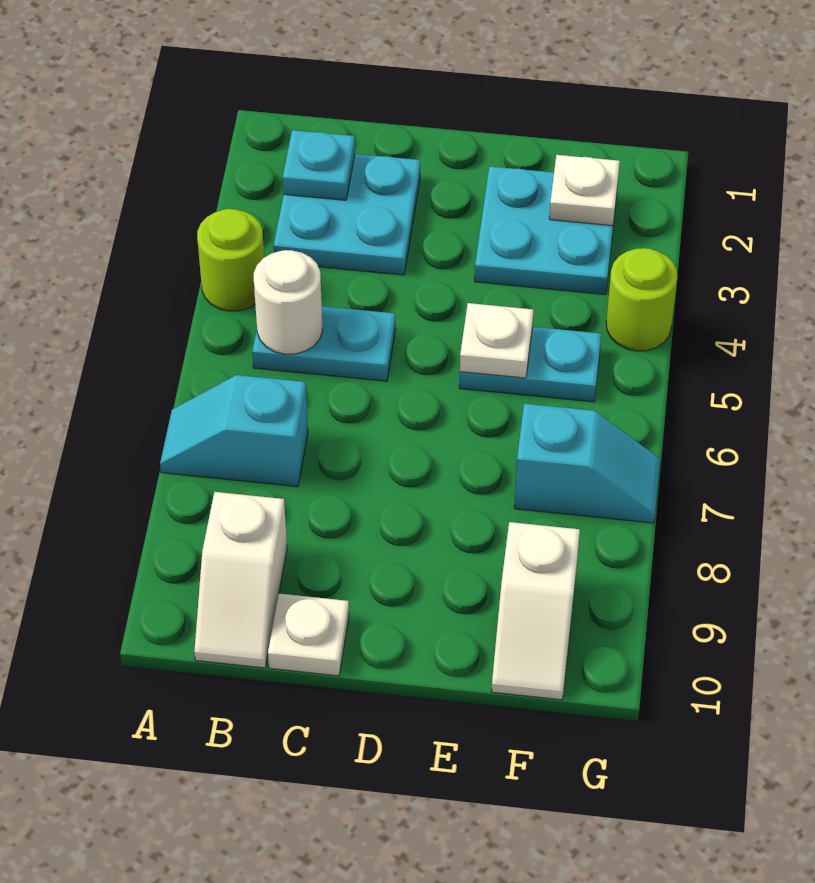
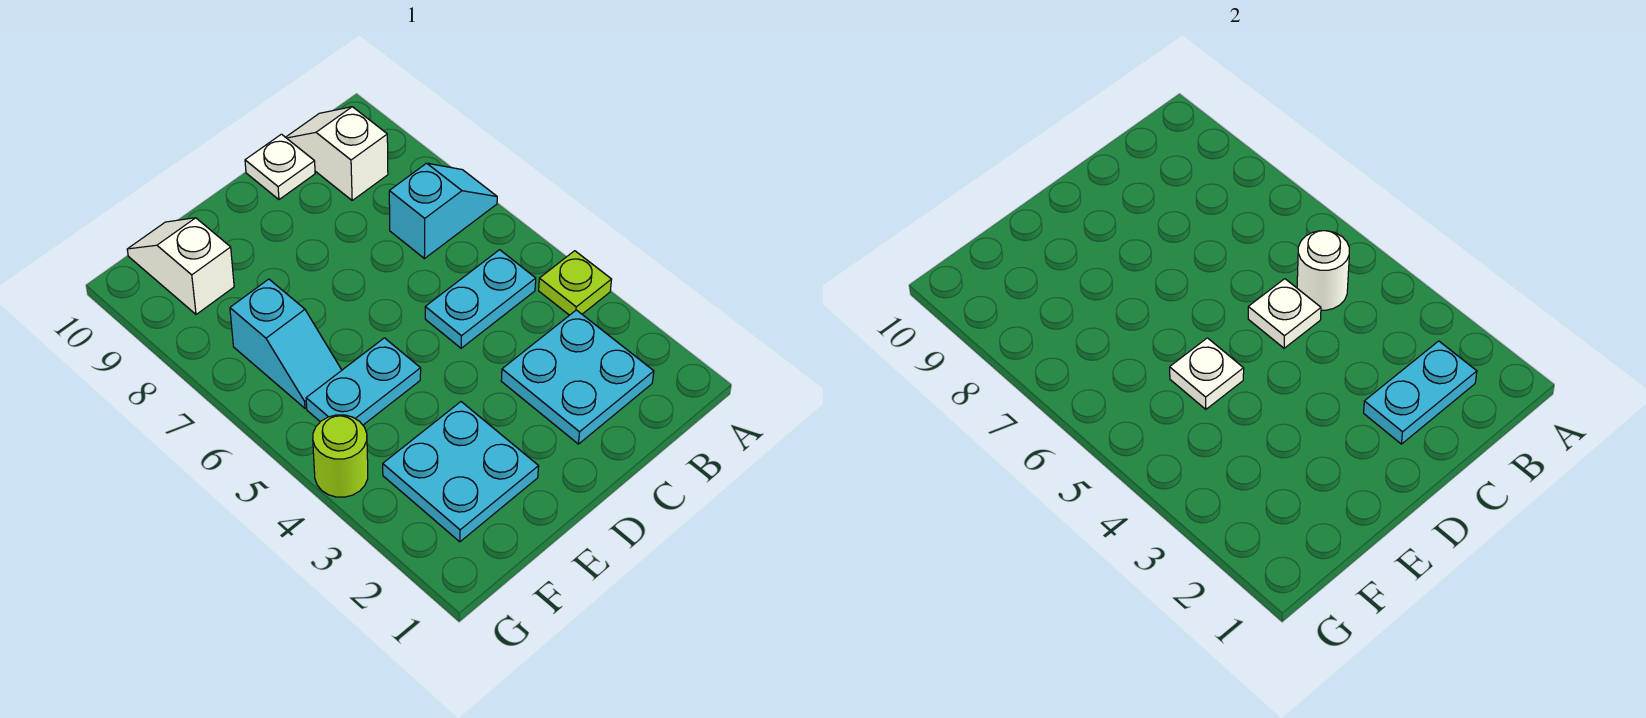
lime round brick A4 level 1 -> lime plate A4 level 1
cyan plate B2 level 2 -> cyan plate B2:C2 level 2
white plate F2 level 2 -> white plate C5 level 2
cyan slope F7:G7 level 1 top F -> cyan slope F6:F7 level 1 top 7

